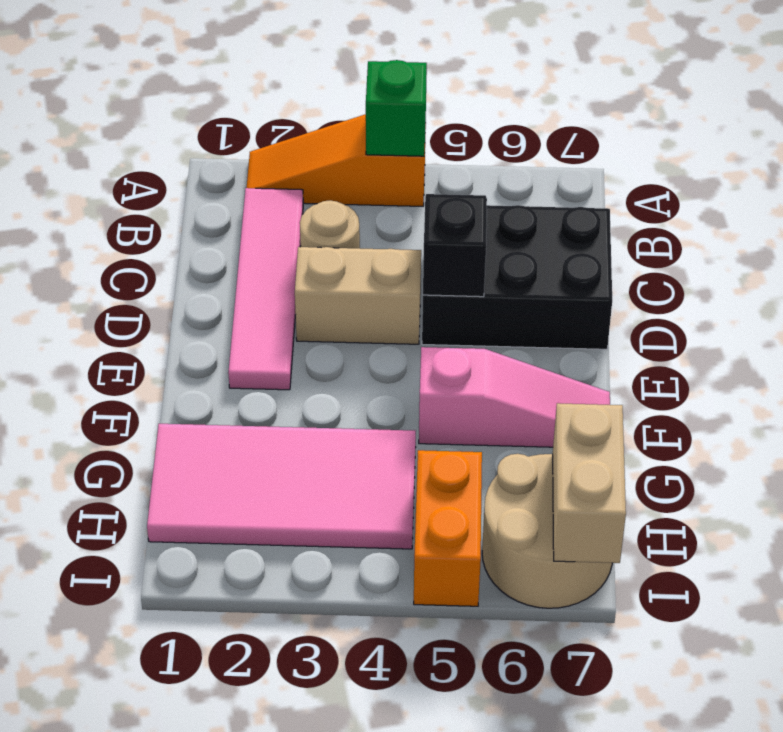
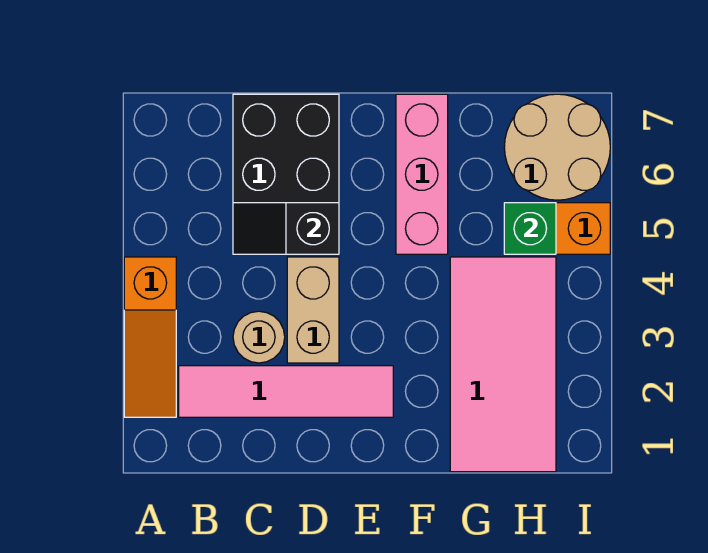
green brick A4 level 2 -> green brick H5 level 2
pink slope F5:F7 level 1 top 5 -> pink brick F5:F7 level 1
tan brick H7:I7 level 2 -> none

